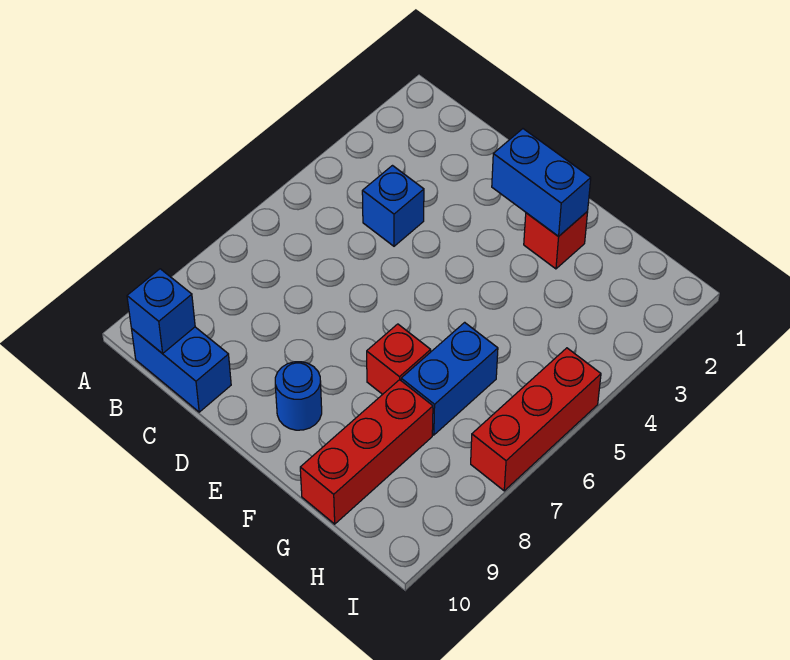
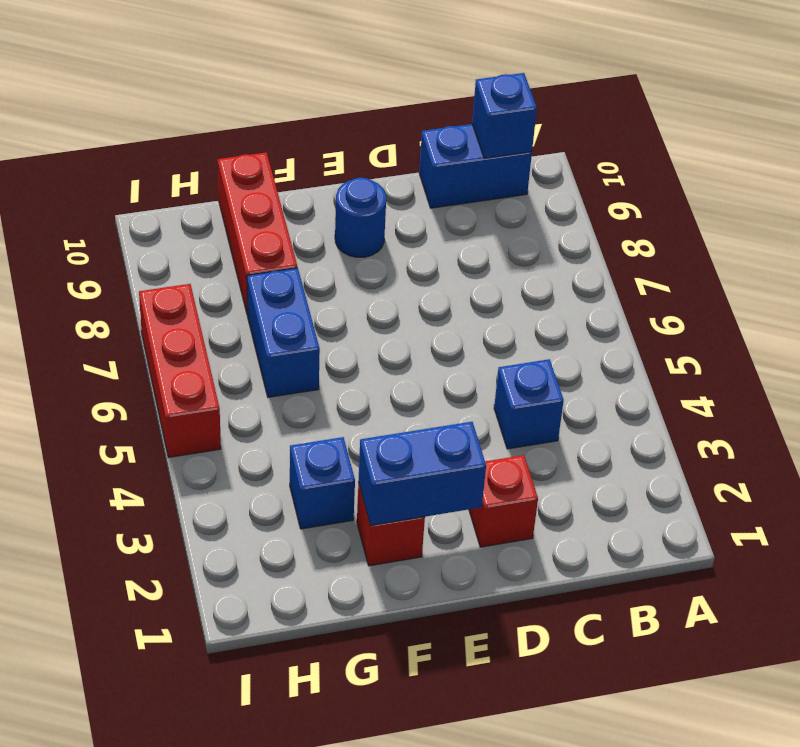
red brick F7 level 1 -> red brick D2 level 1
none -> blue brick G3 level 1

